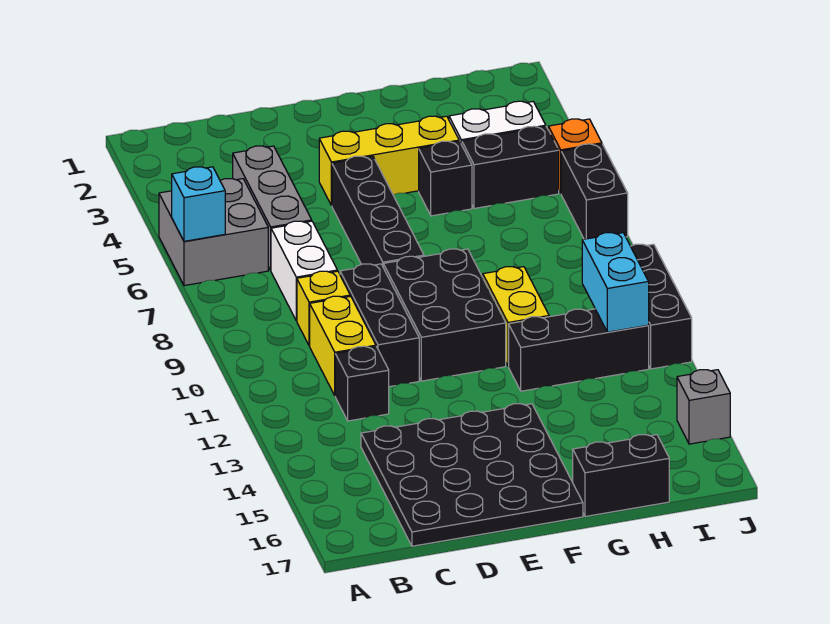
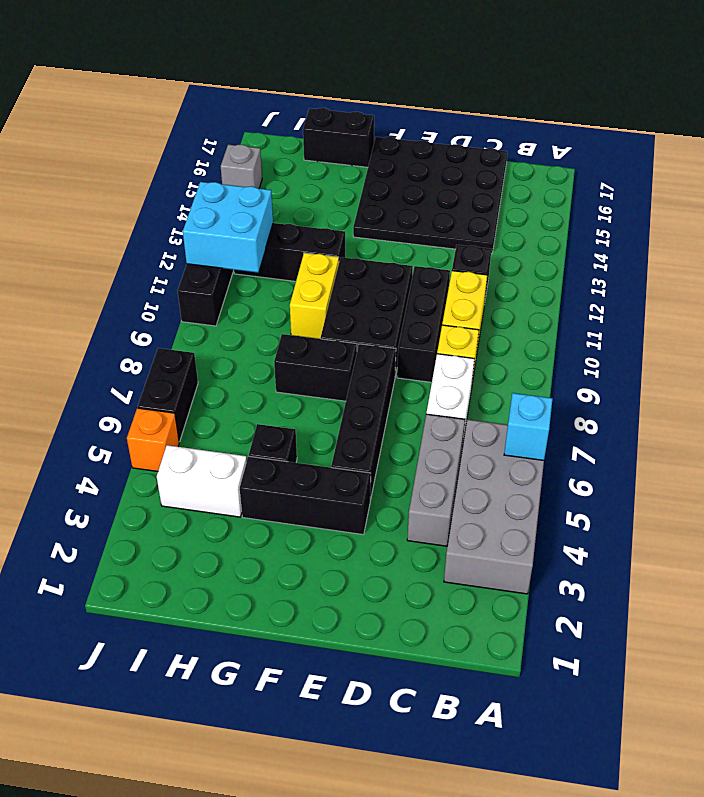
grey brick A5:B6 level 1 -> grey brick A3:B6 level 1
yellow brick E4:G4 level 1 -> black brick E4:G4 level 1
black brick H5:I5 level 1 -> black brick F8:G8 level 1
cyan brick I11:I12 level 2 -> cyan brick I11:J12 level 2

